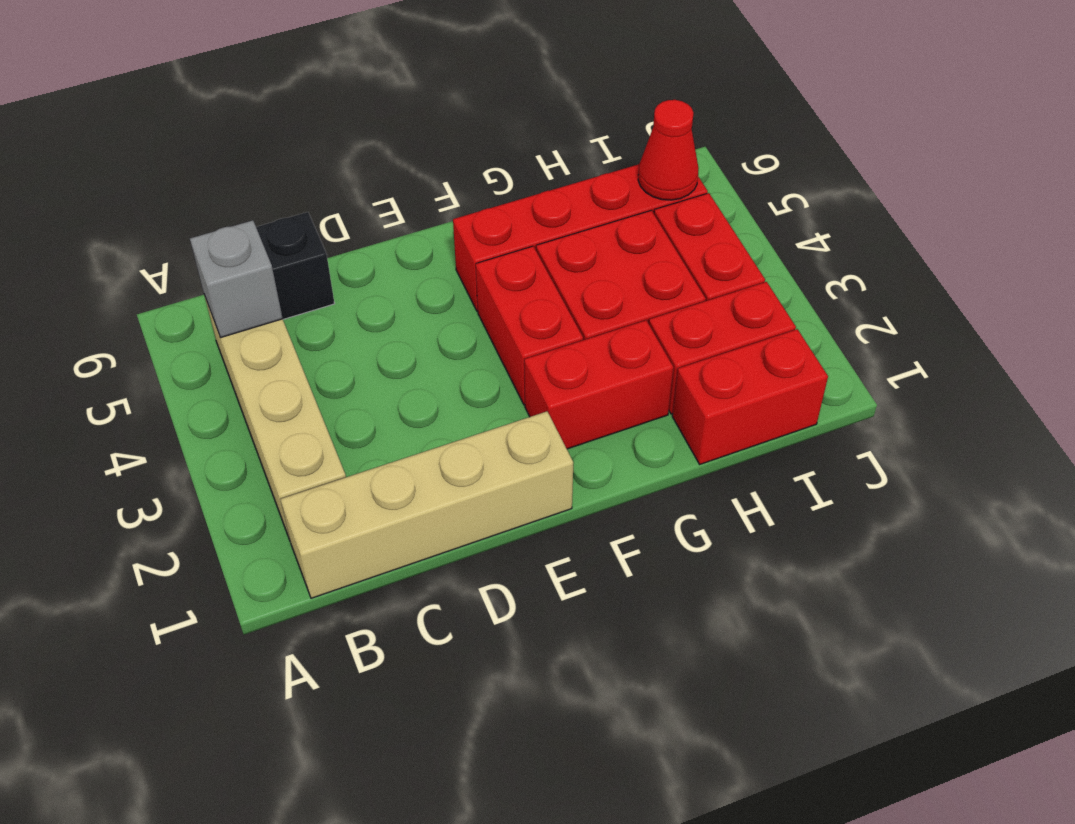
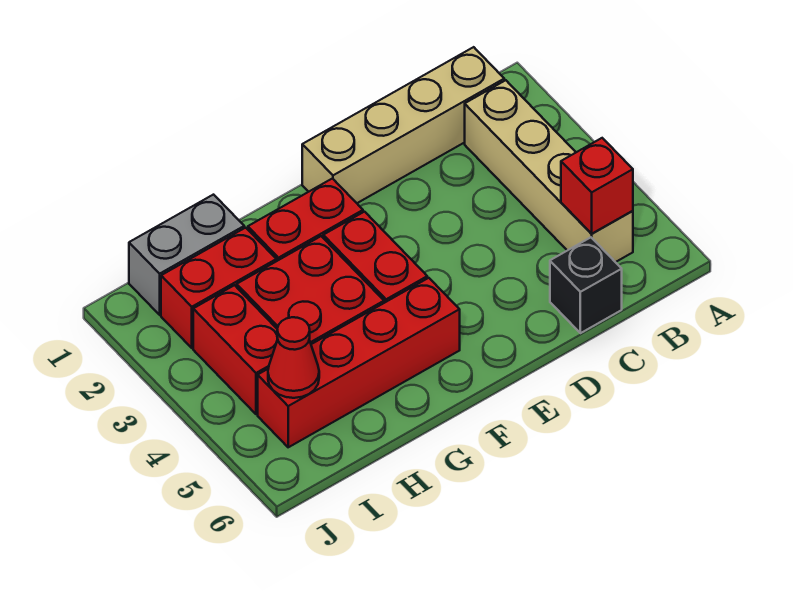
grey brick B5 level 2 -> red brick B5 level 2
red brick H1:I1 level 1 -> grey brick H1:I1 level 1

